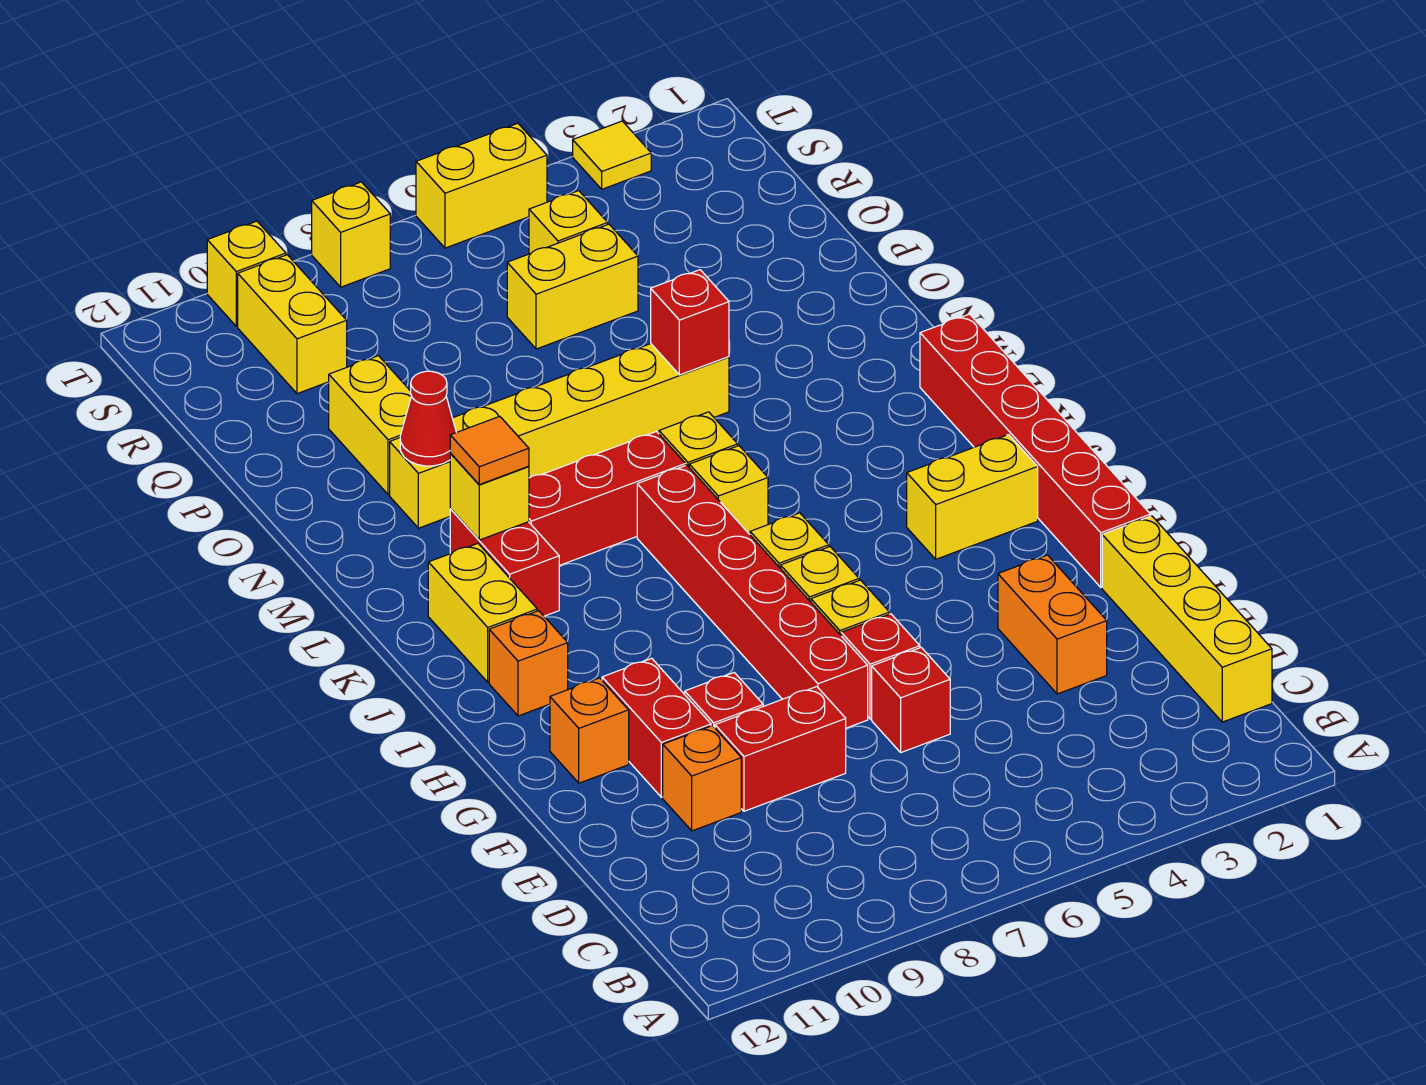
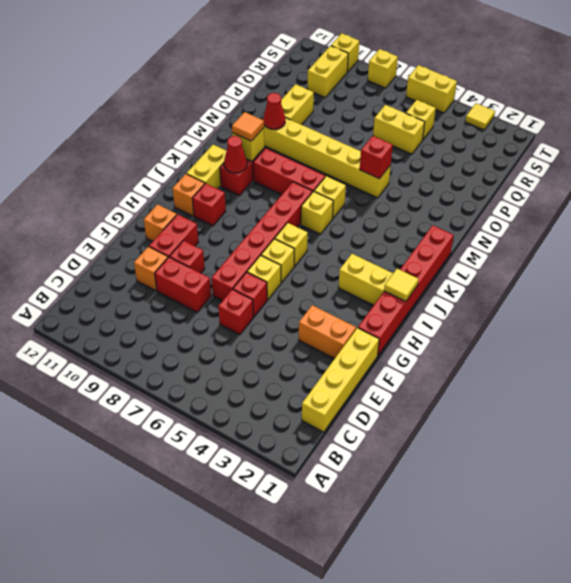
orange brick E3:F3 level 1 -> orange brick F2:F3 level 1
none -> yellow tile I1 level 2
none -> red brick I10 level 1
none -> red cone K10 level 2

